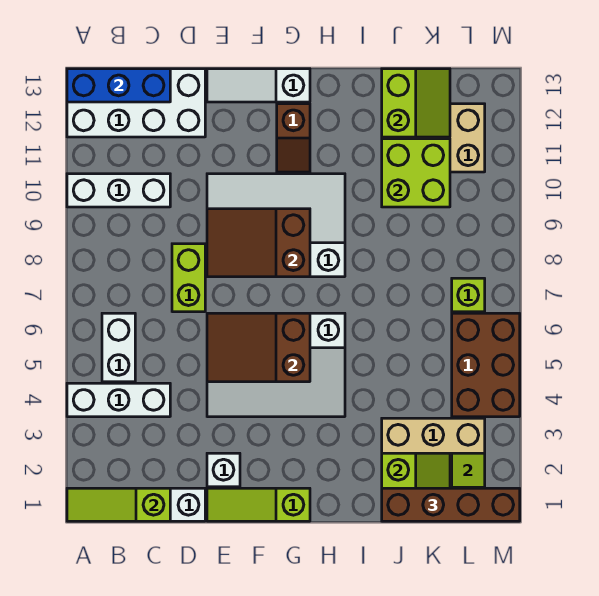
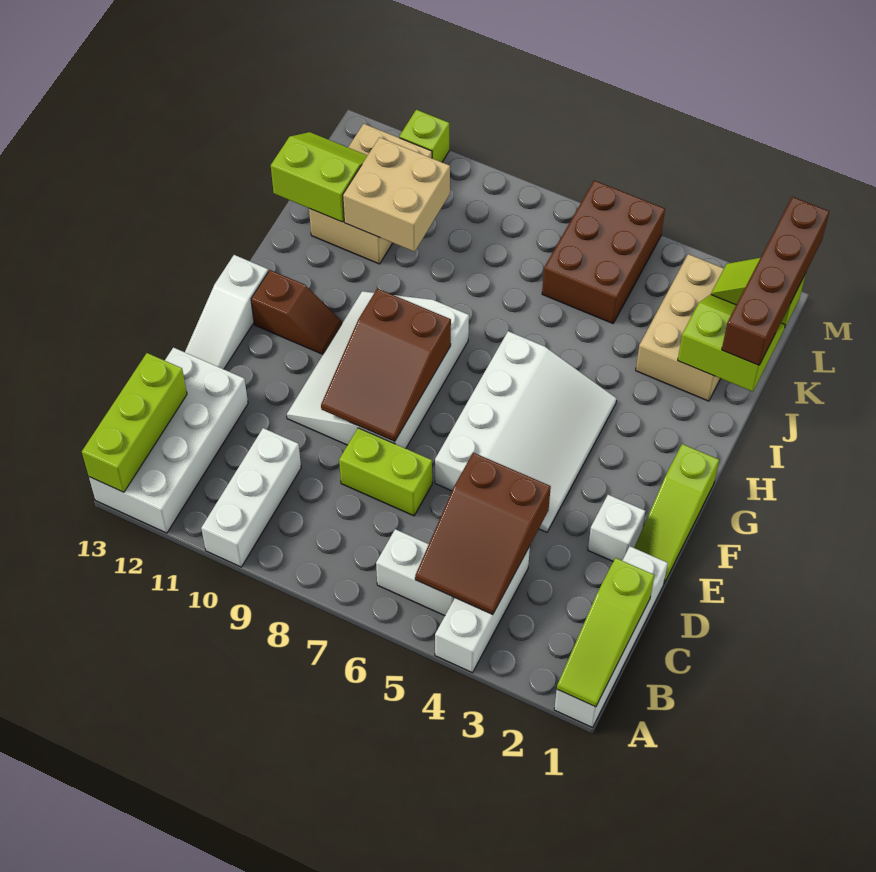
blue brick A13:C13 level 2 -> lime brick A13:C13 level 2
brown slope E5:G6 level 2 top G -> brown slope B4:D5 level 2 top D
lime brick J10:K11 level 2 -> tan brick J10:K11 level 2
brown brick L4:M6 level 1 -> brown brick K5:M6 level 1
lime brick L7 level 1 -> lime brick M11 level 1

